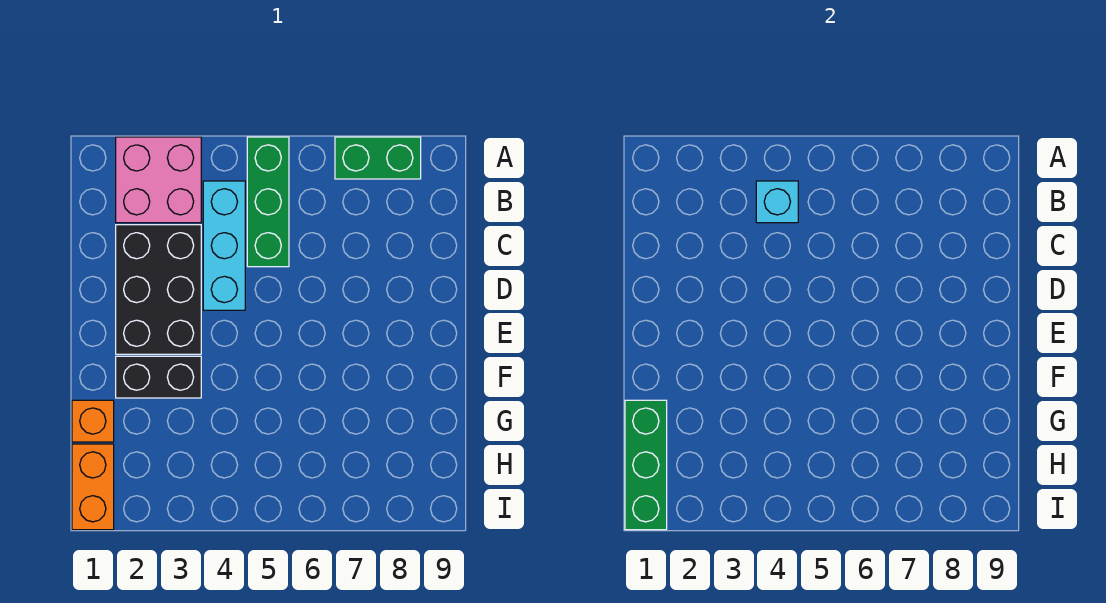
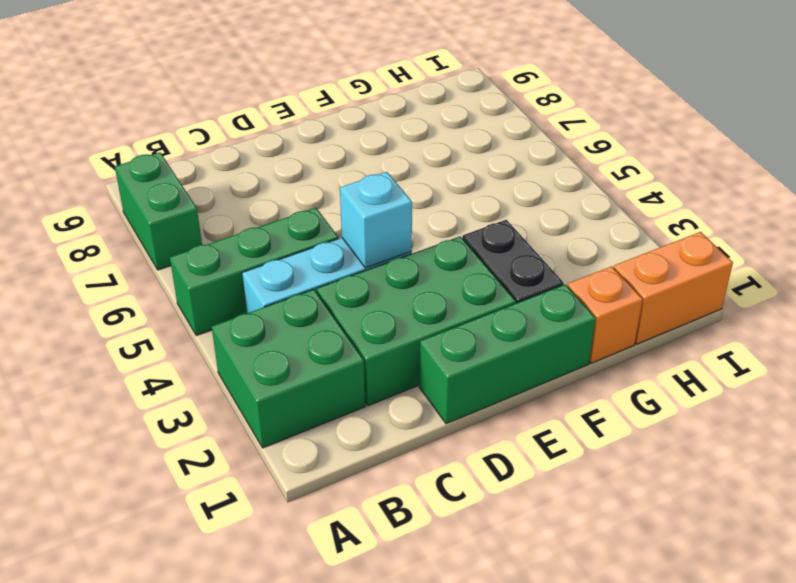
pink brick A2:B3 level 1 -> green brick A2:B3 level 1
cyan brick B4 level 2 -> cyan brick D4 level 2
black brick C2:E3 level 1 -> green brick C2:E3 level 1
green brick G1:I1 level 2 -> green brick D1:F1 level 1

